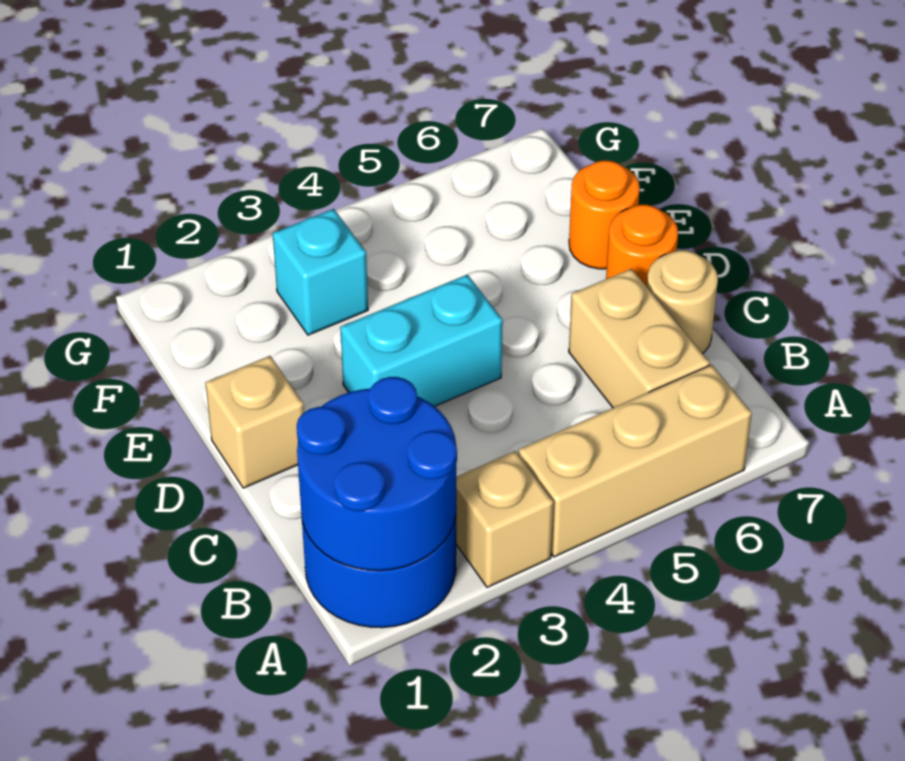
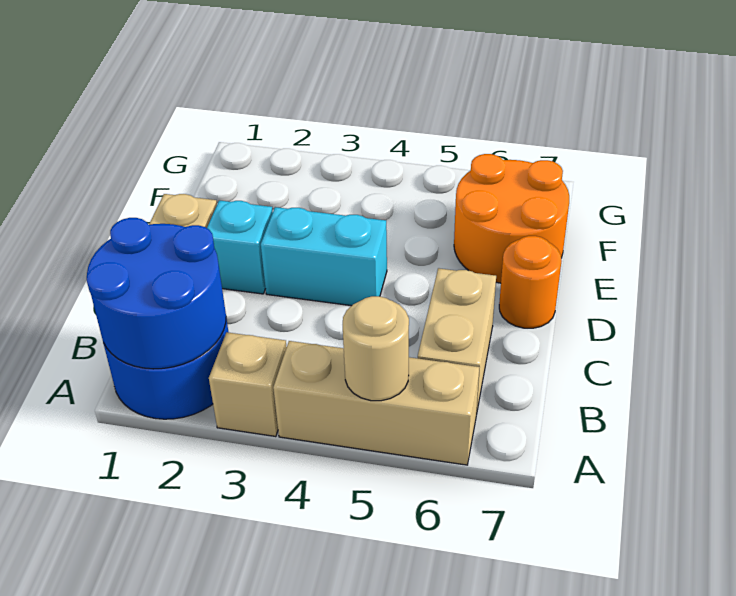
tan round brick C7 level 1 -> tan round brick A5 level 2
orange round brick E7 level 1 -> orange round brick E6:F7 level 1
cyan brick F3 level 1 -> cyan brick D2 level 1

